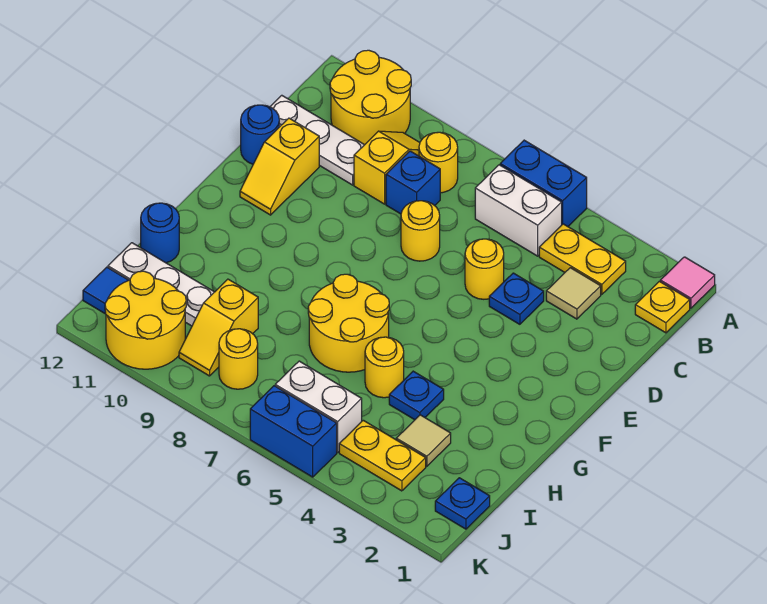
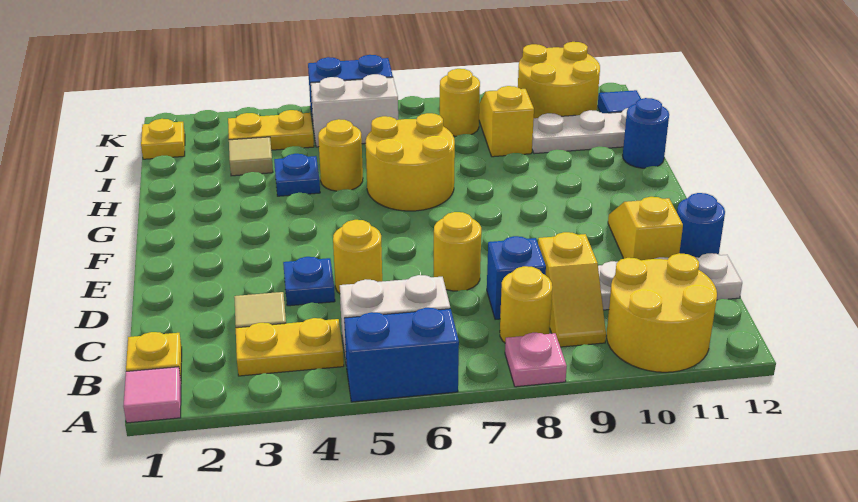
none -> pink plate A8 level 1
blue plate J1 level 1 -> yellow plate J1 level 1

